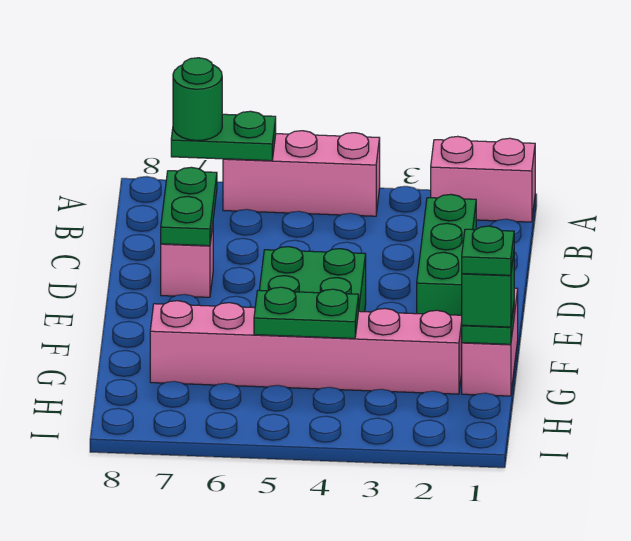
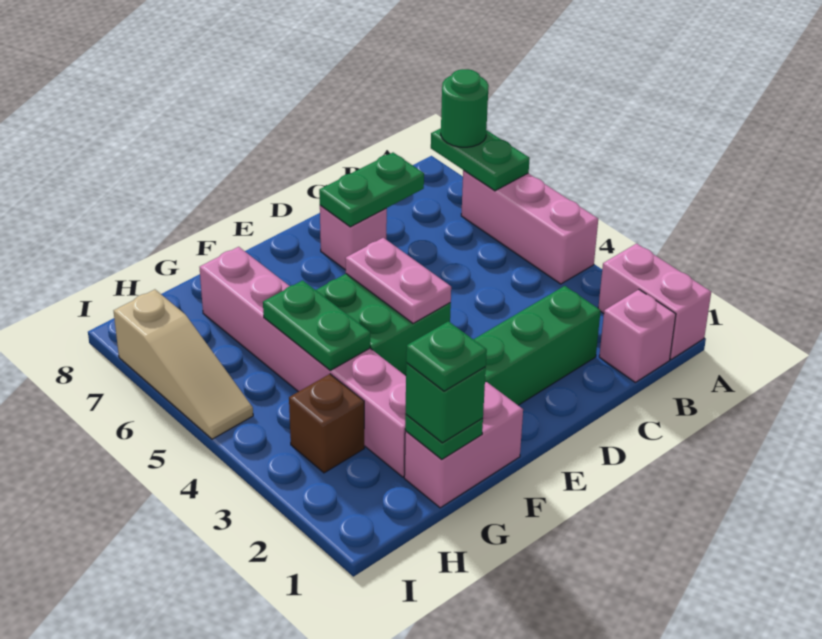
none -> pink brick B1 level 1
none -> pink plate E4:E5 level 2
none -> brown brick H3 level 1
none -> tan slope I5:I7 level 1 top 7

